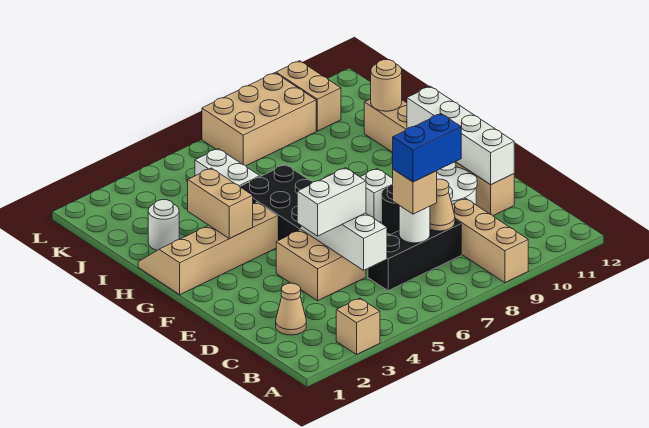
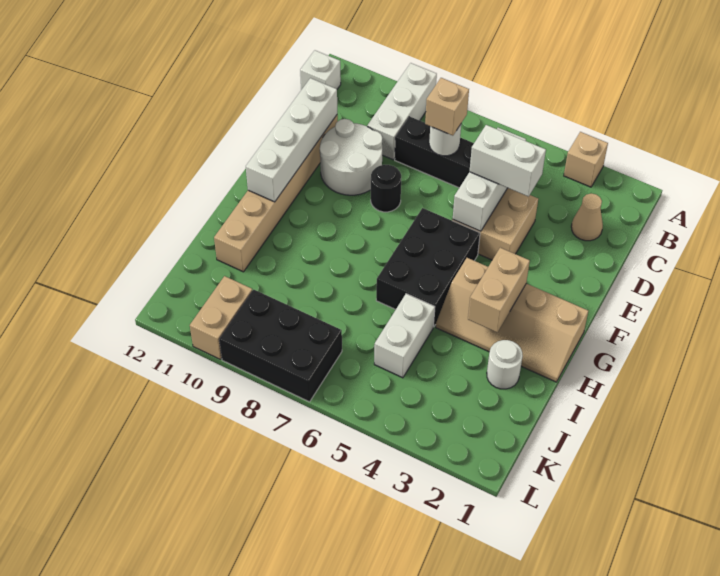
tan brick A9:C9 level 1 -> white brick A9:C9 level 1
blue brick C7:C8 level 4 -> none
tan cone C8 level 2 -> none
white brick F8 level 1 -> white brick B12 level 1
tan round brick I11 level 2 -> none
tan brick K7:L9 level 1 -> black brick K7:L9 level 1

